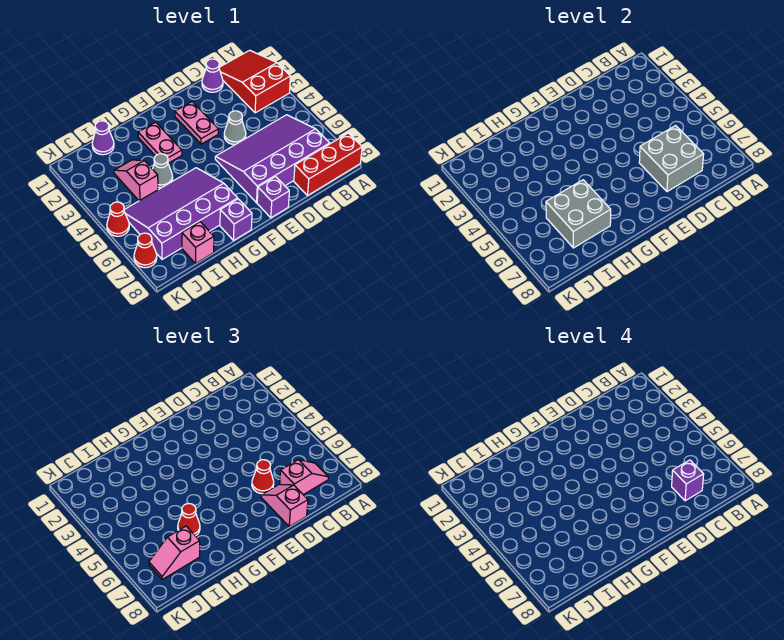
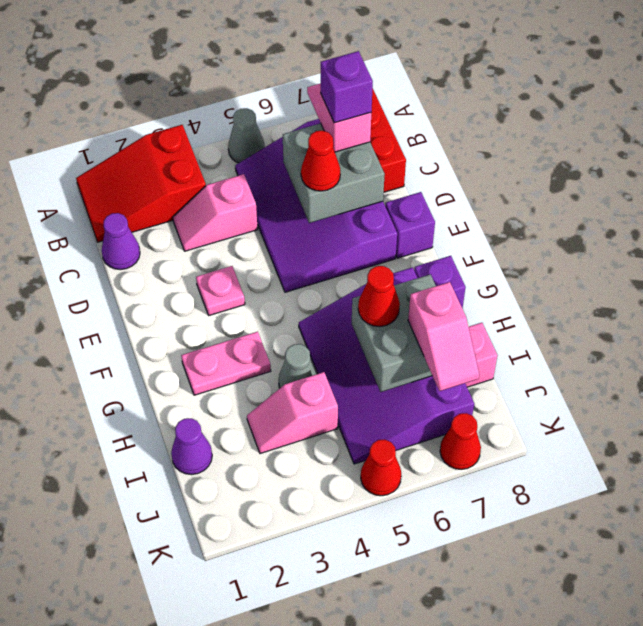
grey cone D4 level 1 -> grey cone A5 level 1
pink slope D7:D8 level 3 top 8 -> pink slope C3:C4 level 1 top 4
pink plate E2:E3 level 1 -> pink plate E3 level 1

